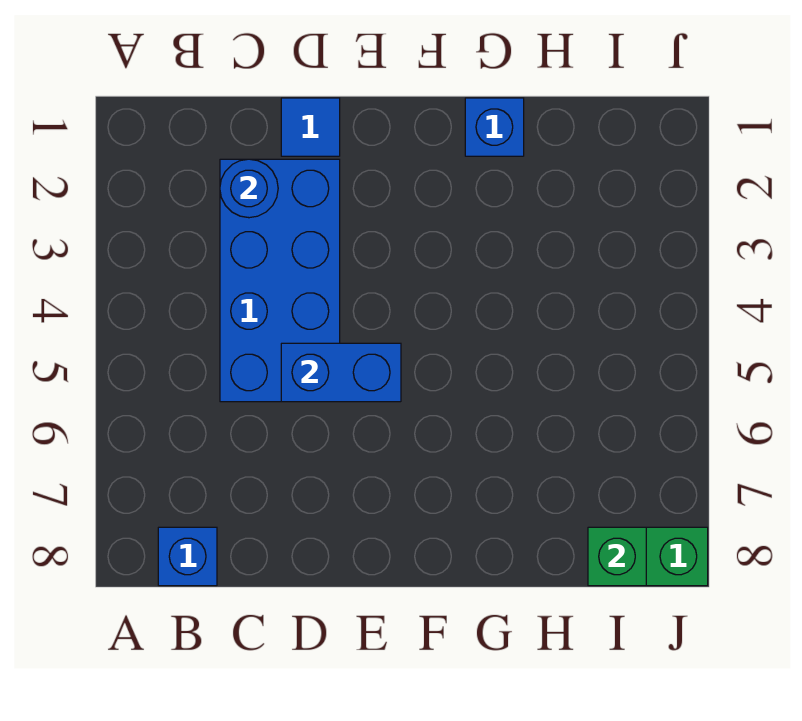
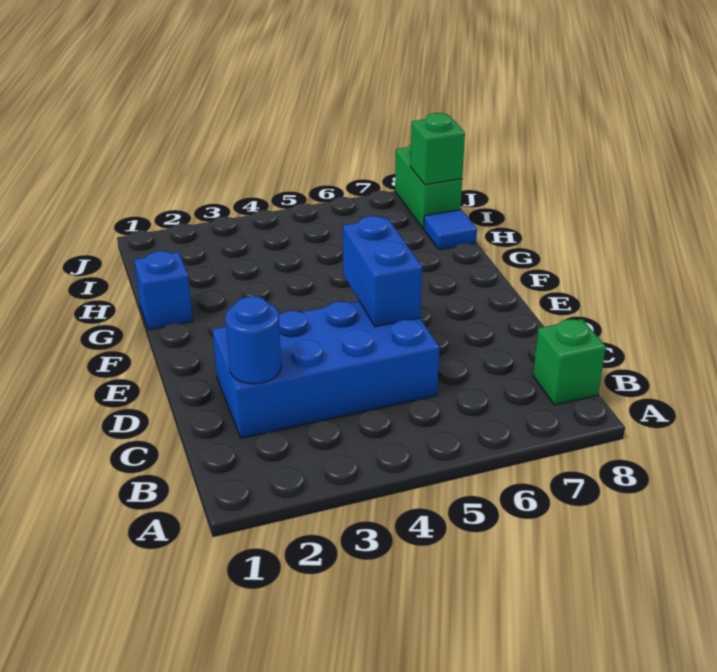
blue brick B8 level 1 -> green brick B8 level 1
blue tile D1 level 1 -> blue tile H8 level 1

